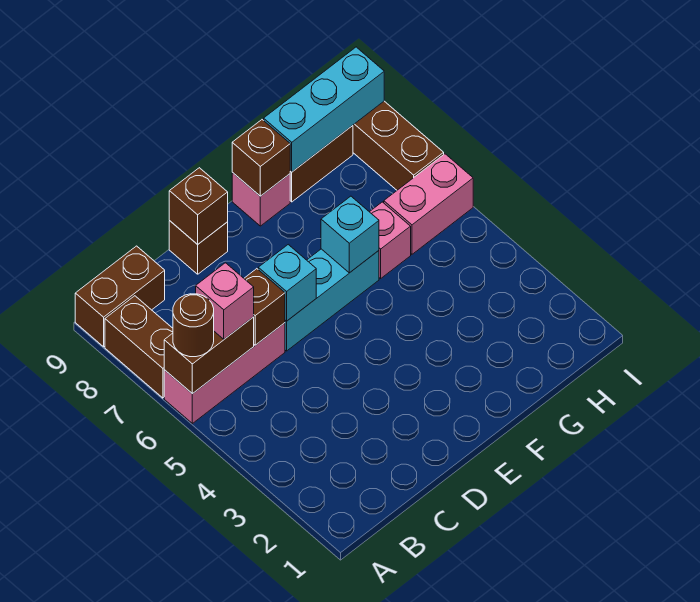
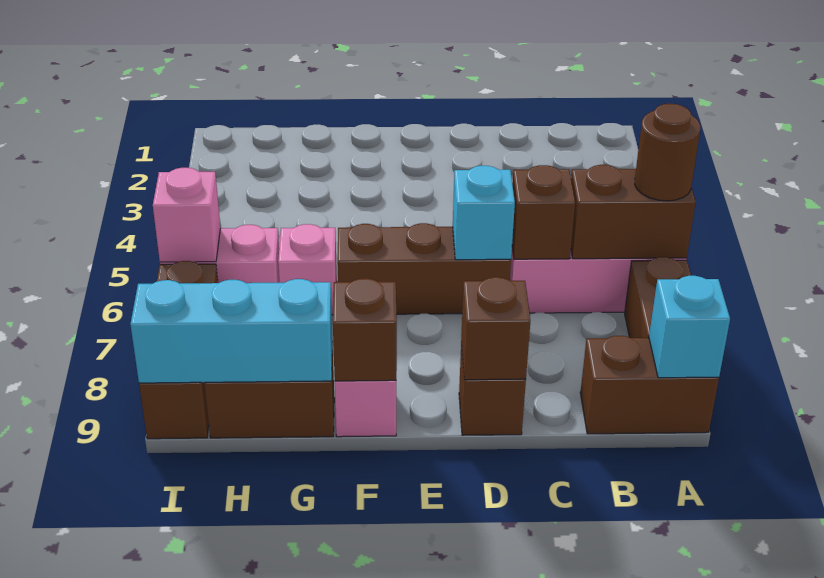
pink brick B6 level 3 -> pink brick I6 level 2
cyan brick D6:F6 level 1 -> brown brick D6:F6 level 1
cyan brick F6 level 2 -> cyan brick A9 level 2

